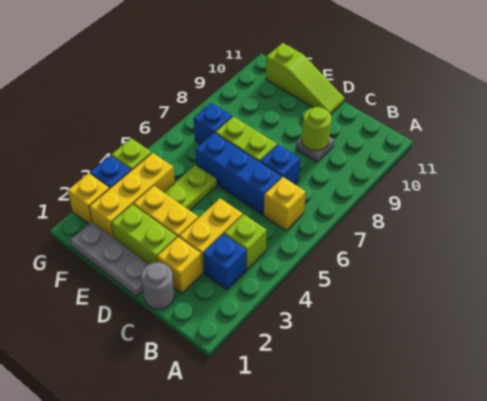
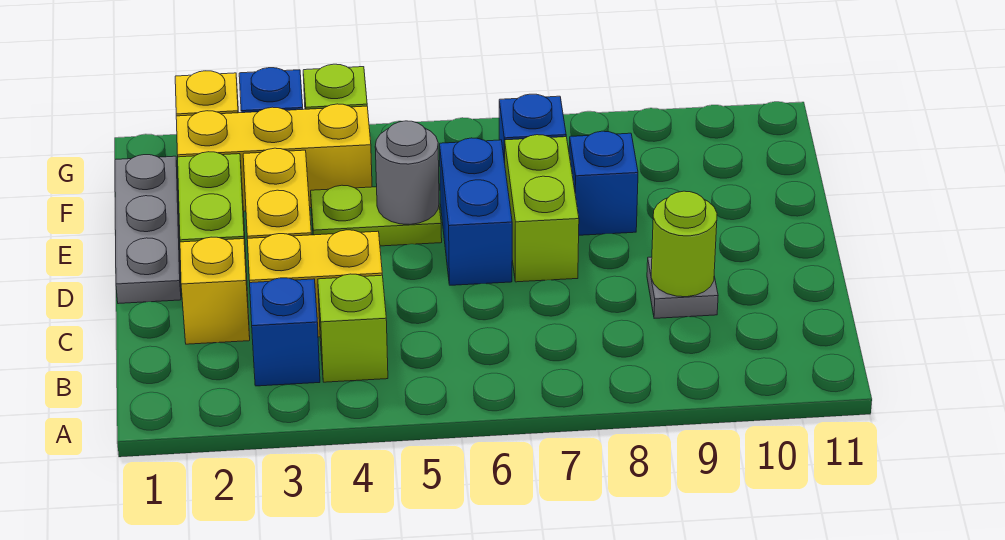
yellow brick B6 level 1 -> none
grey round brick C1 level 1 -> grey round brick E5 level 2
blue brick C6:E6 level 1 -> blue brick D6:E6 level 1
blue brick C7 level 1 -> blue brick E8 level 1
lime slope D11:F11 level 1 top F -> none

